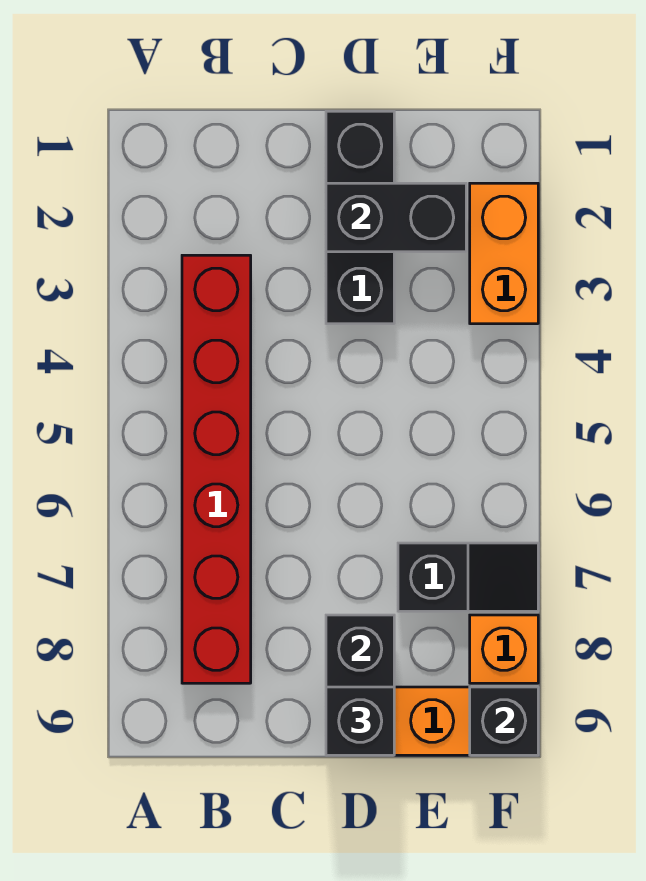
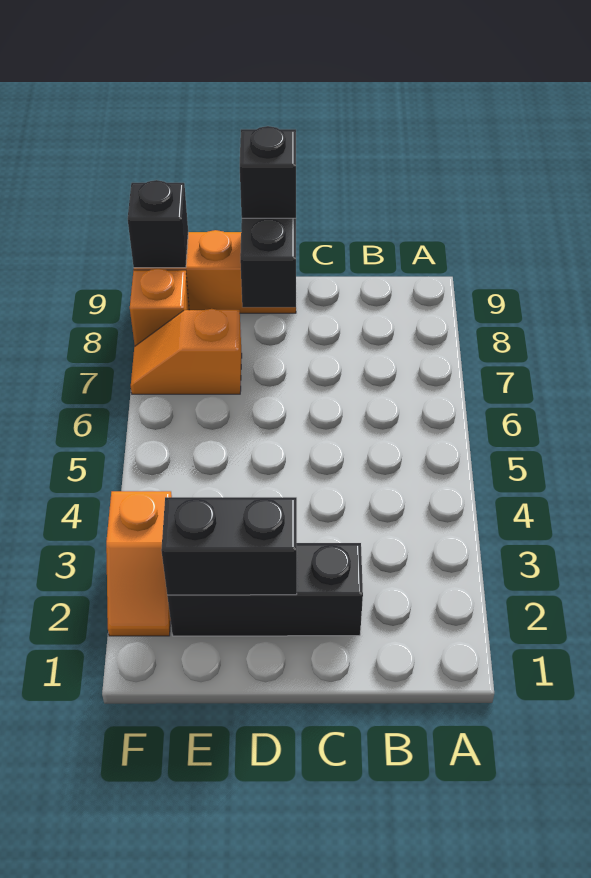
red brick B3:B8 level 1 -> none
black brick D1:D3 level 1 -> black brick C2:E2 level 1
black slope E7:F7 level 1 top E -> orange slope E7:F7 level 1 top E
orange brick F2:F3 level 1 -> orange slope F2:F3 level 1 top 3

